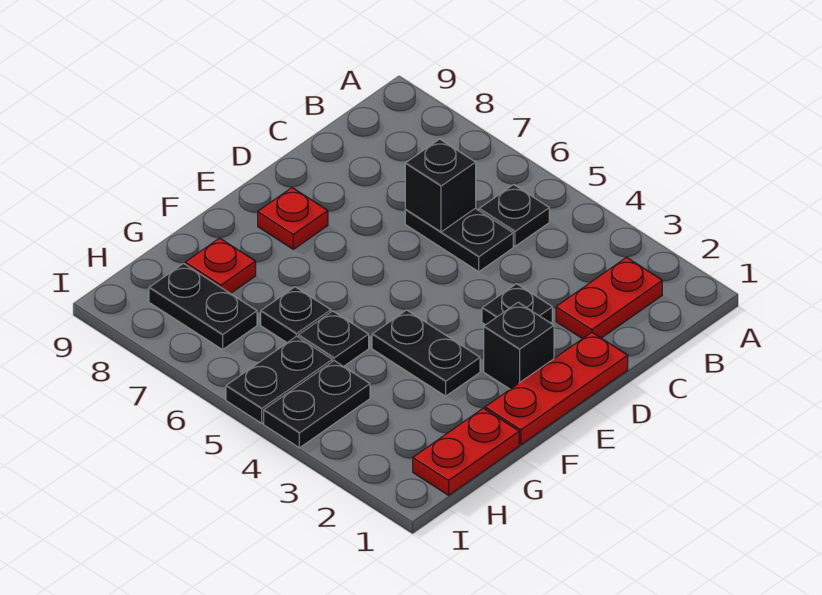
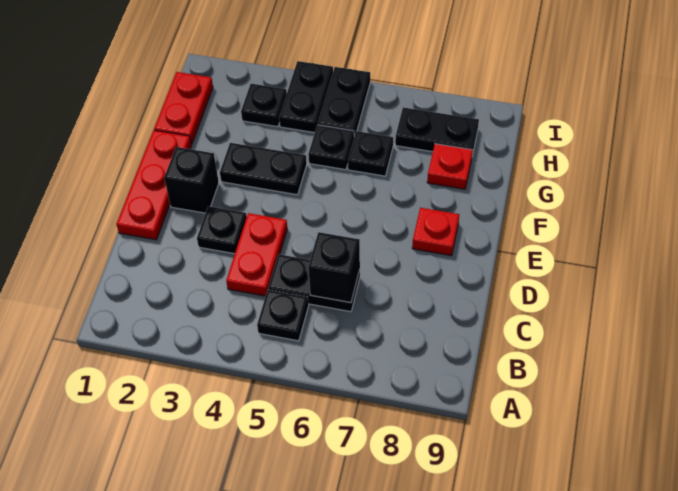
red plate B2:C2 level 1 -> red plate C4:D4 level 1
none -> black plate H3 level 1

